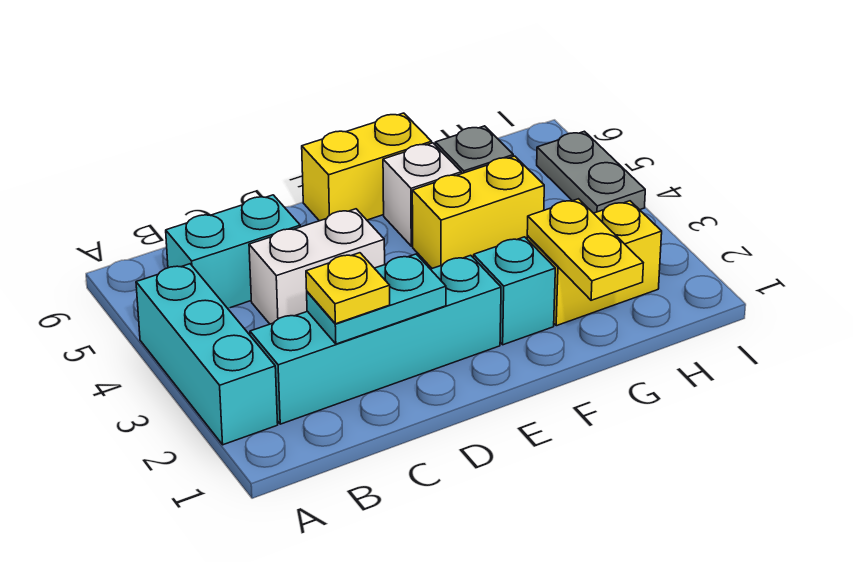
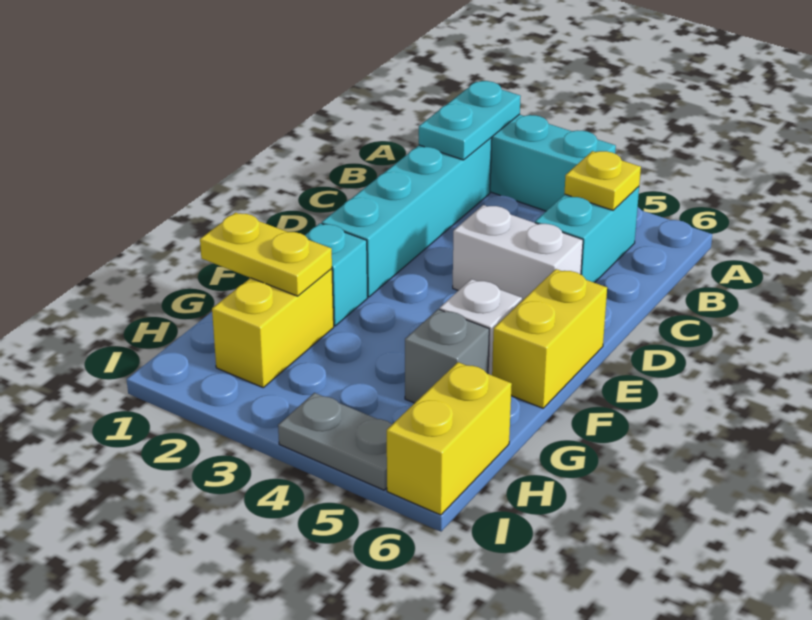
cyan plate C2:D2 level 2 -> cyan plate A2:B2 level 2
yellow plate C2 level 3 -> yellow plate B5 level 2
white brick C4:D4 level 1 -> white brick D4:D5 level 1
yellow brick F4:G4 level 1 -> yellow brick H6:I6 level 1

